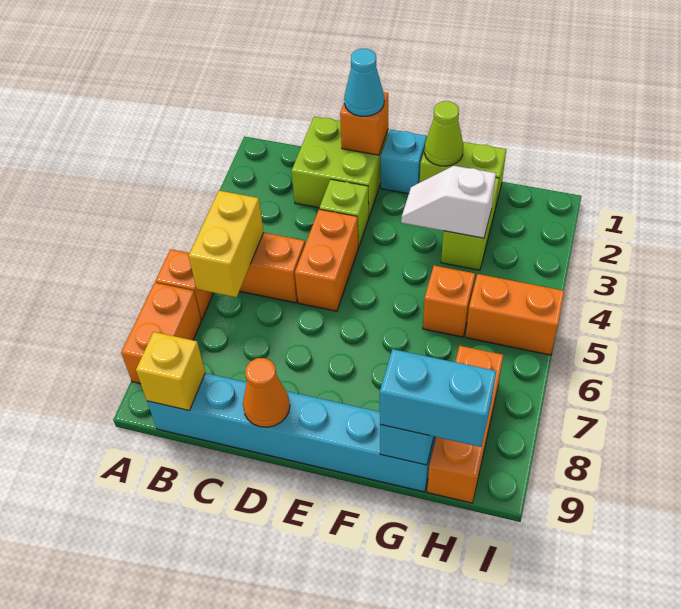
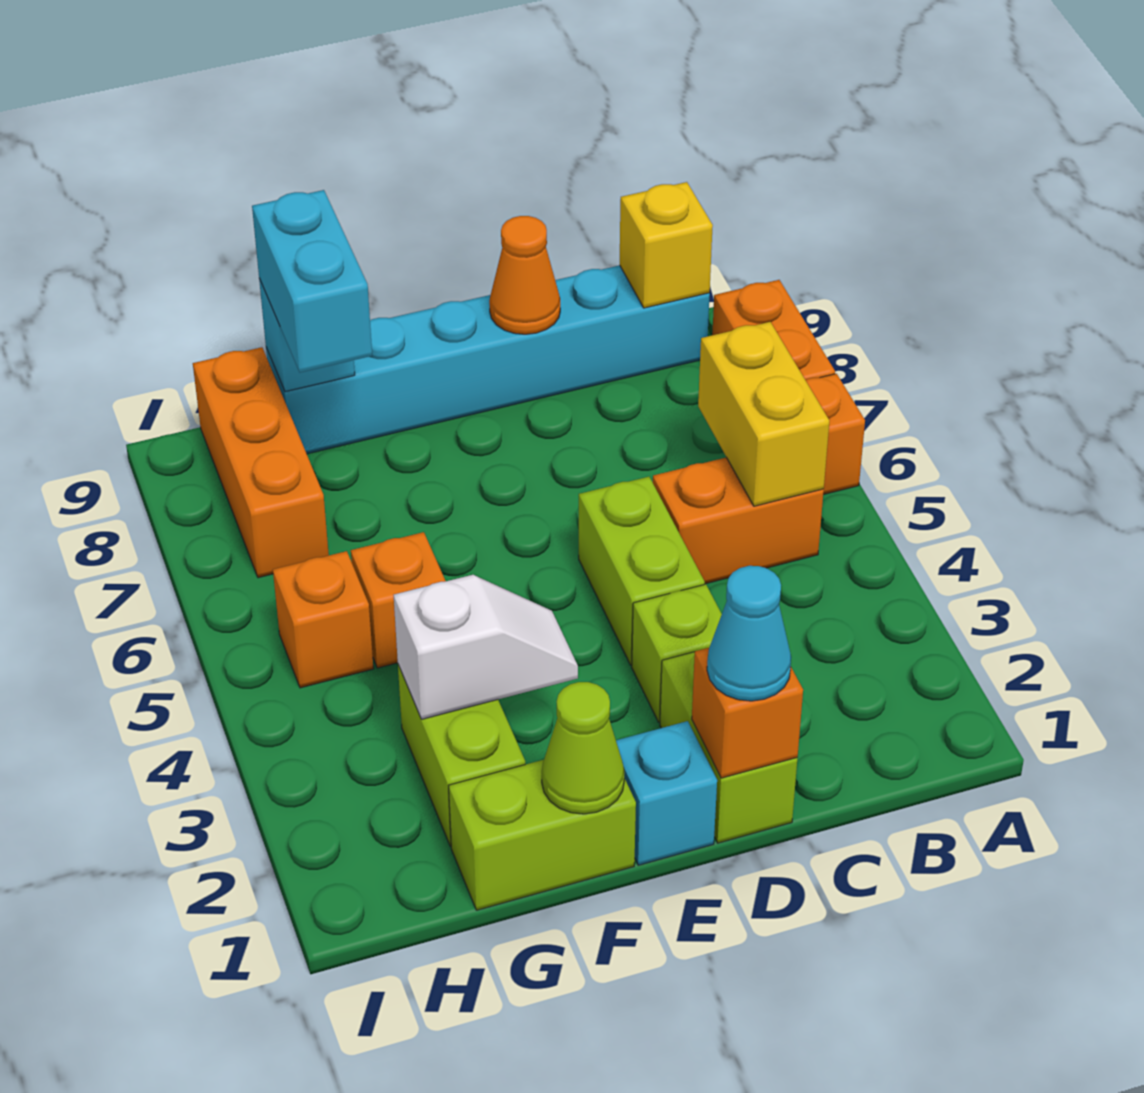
lime brick C1:D2 level 1 -> lime brick D1:D2 level 1
orange brick D4:D5 level 1 -> lime brick D4:D5 level 1
cyan brick G9:H9 level 3 -> cyan brick G8:G9 level 3
orange brick H5:I5 level 1 -> orange brick H5 level 1

